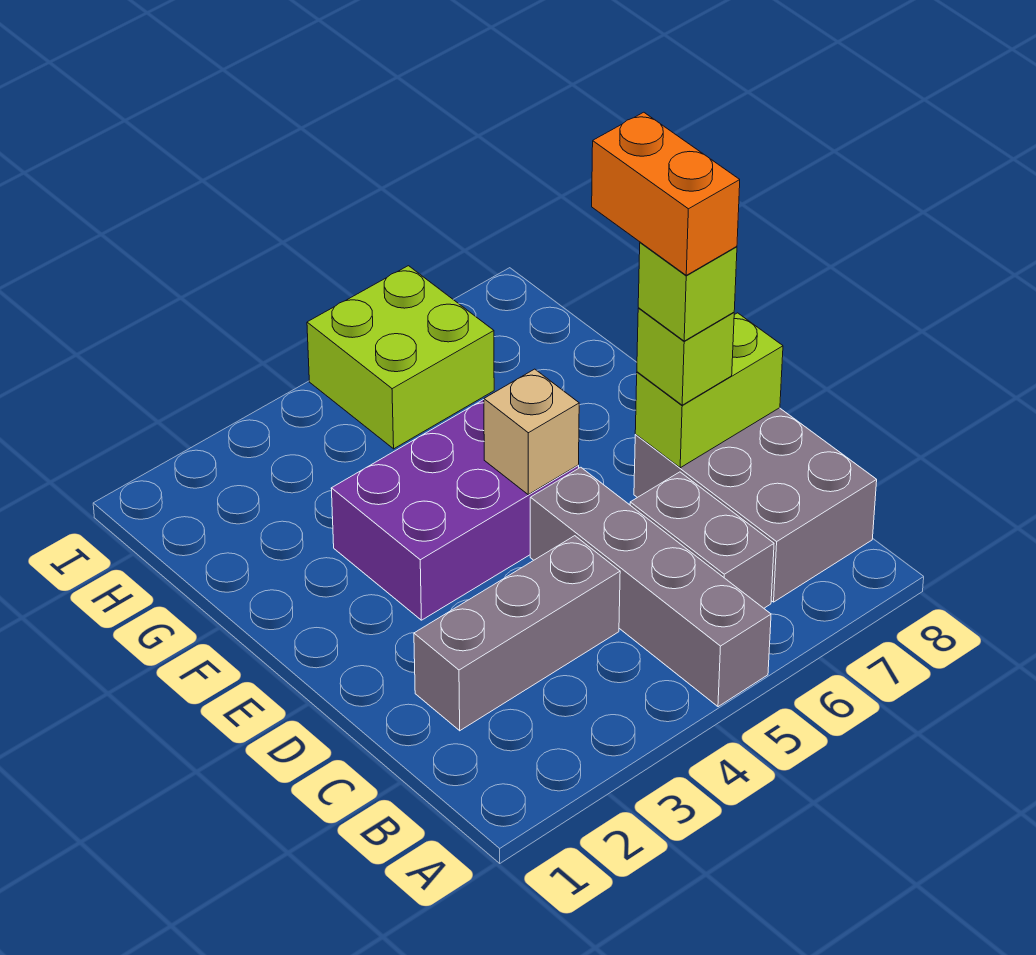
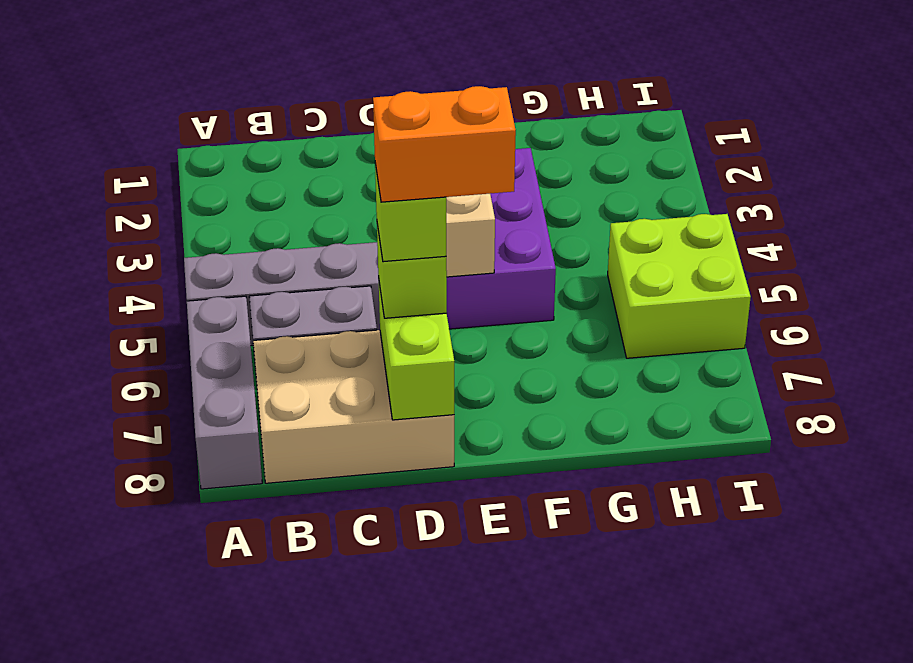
grey brick B7:D8 level 1 -> tan brick B7:D8 level 1
grey brick C2:C4 level 1 -> grey brick A6:A8 level 1

